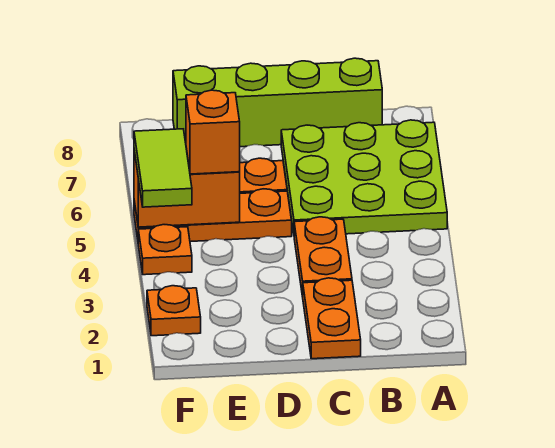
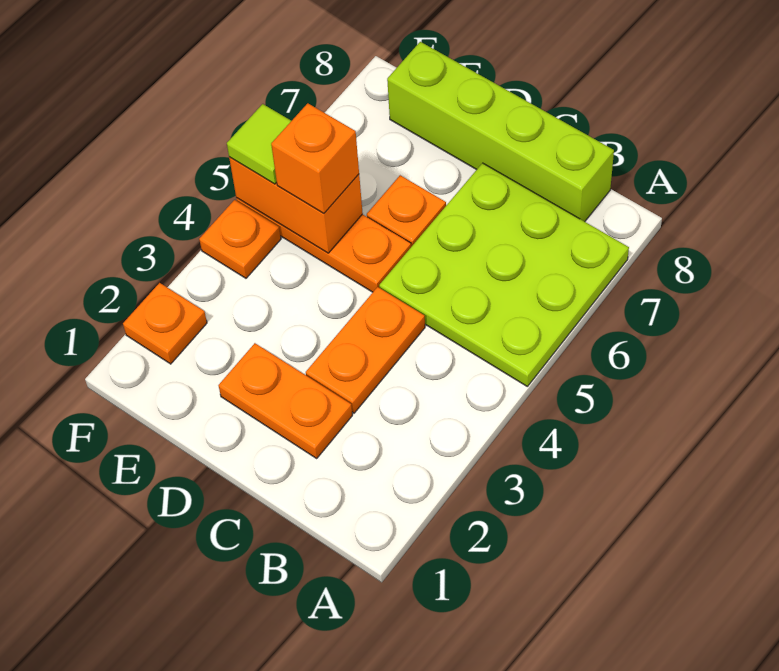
orange plate C1:C2 level 1 -> orange plate C2:D2 level 1
lime tile F4:F5 level 3 -> lime tile F5 level 3

